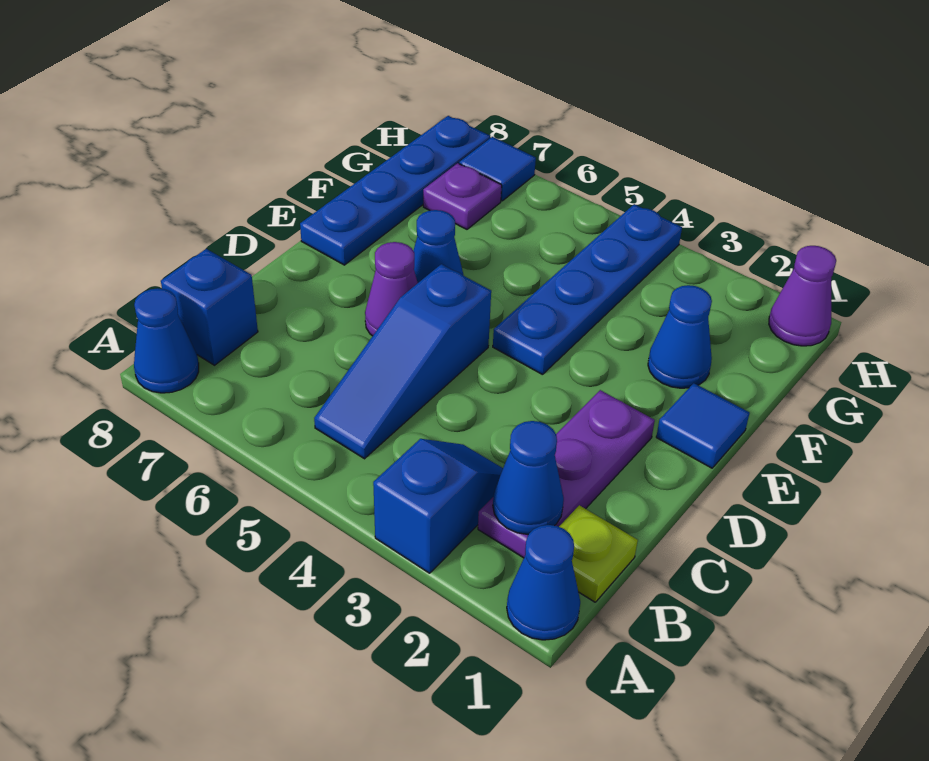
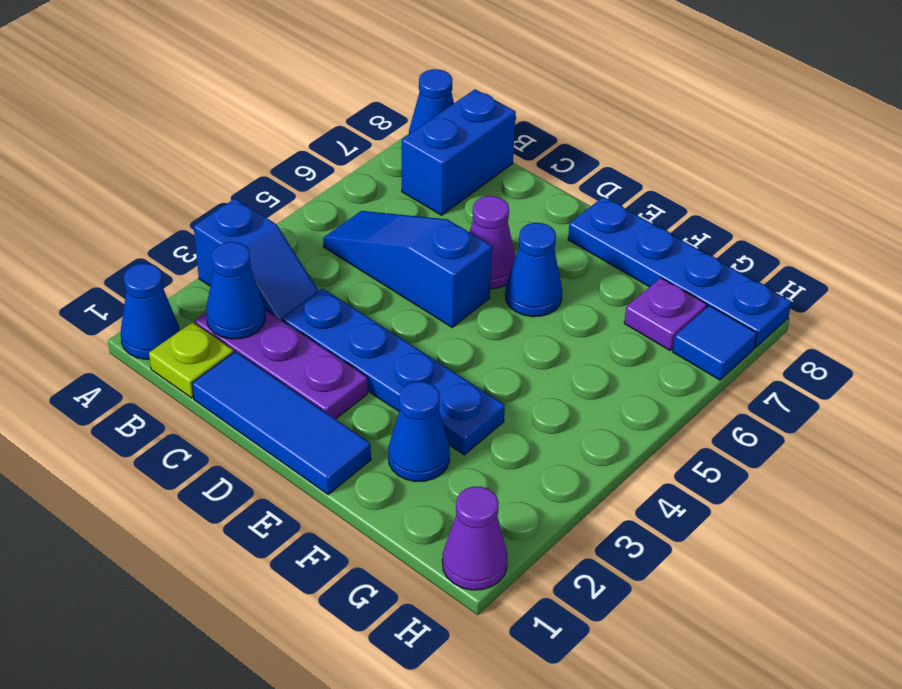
blue brick B8 level 1 -> blue brick B7:B8 level 1
blue tile E1 level 1 -> blue tile C1:E1 level 1
blue plate E4:H4 level 1 -> blue plate C3:F3 level 1

